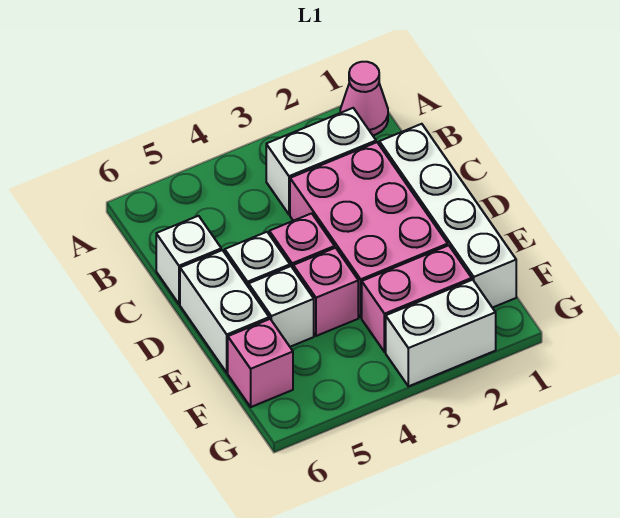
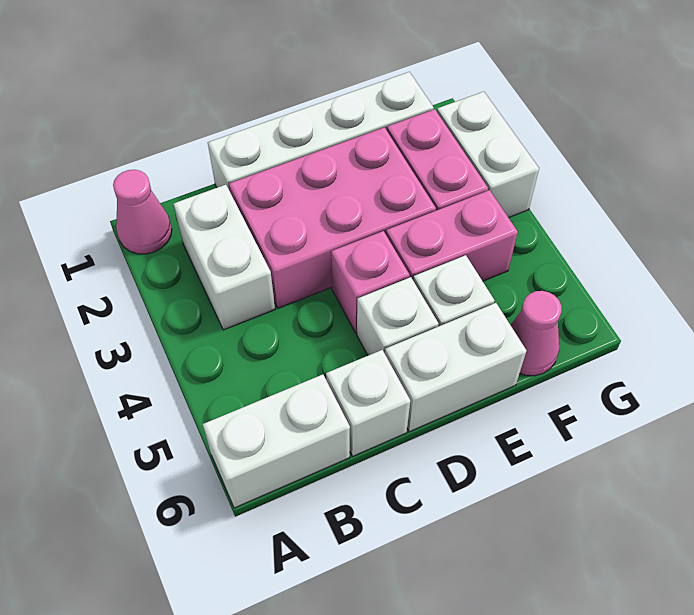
none -> white brick A6:B6 level 1
pink brick E4 level 1 -> pink brick E4:F4 level 1
pink brick F6 level 1 -> pink cone F6 level 1

